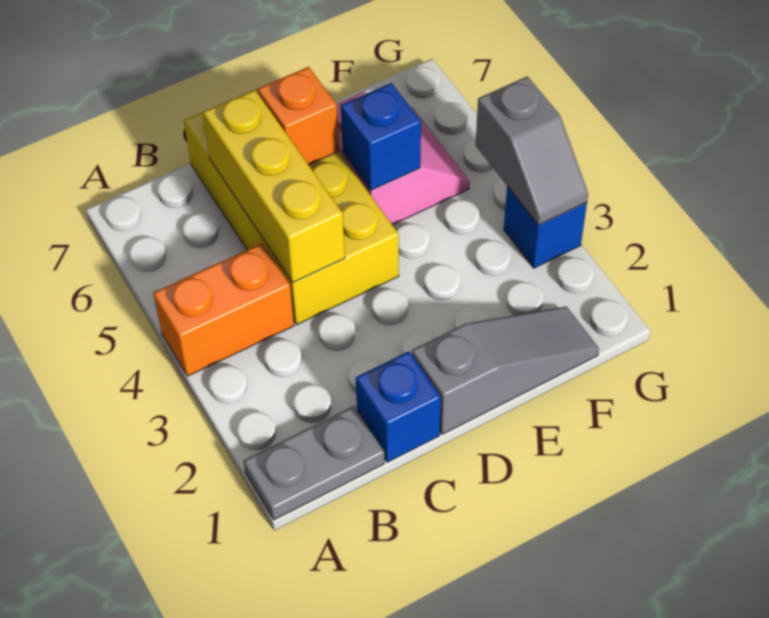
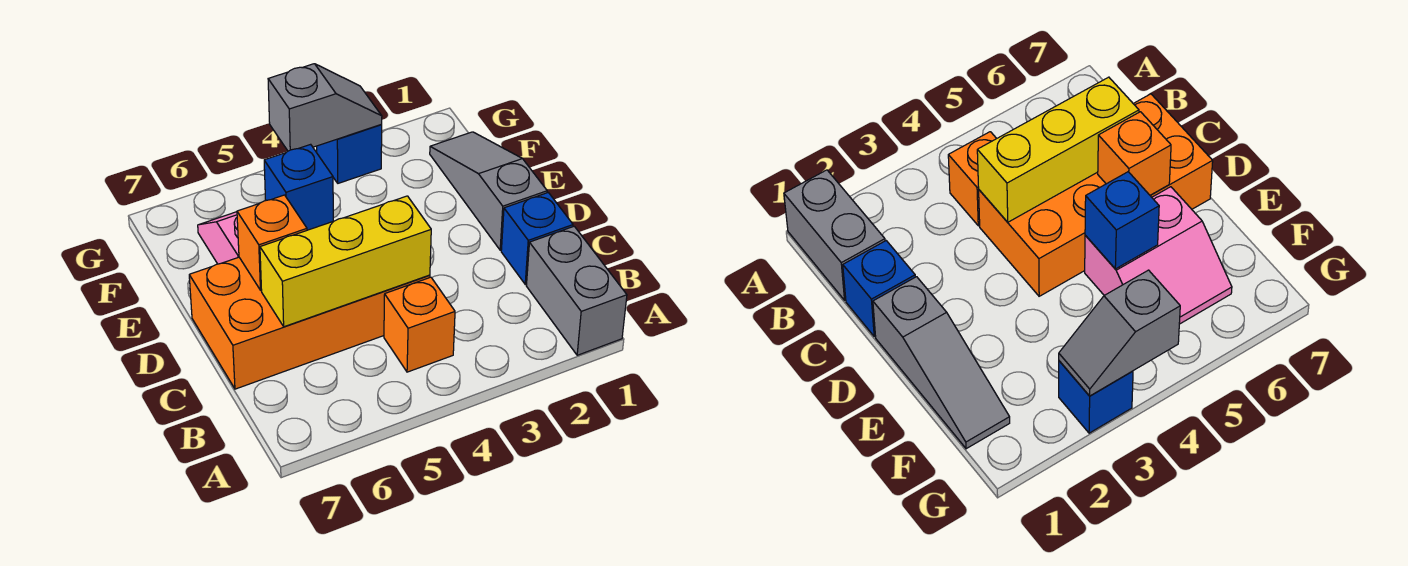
grey plate A1:B1 level 1 -> grey brick A1:B1 level 1
orange brick A4:B4 level 1 -> orange brick B4 level 1
yellow brick C4:D7 level 1 -> orange brick C4:D7 level 1

